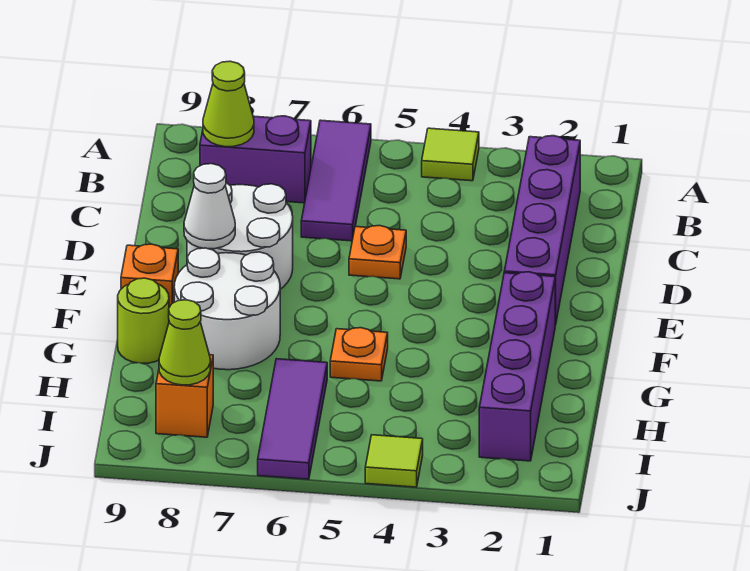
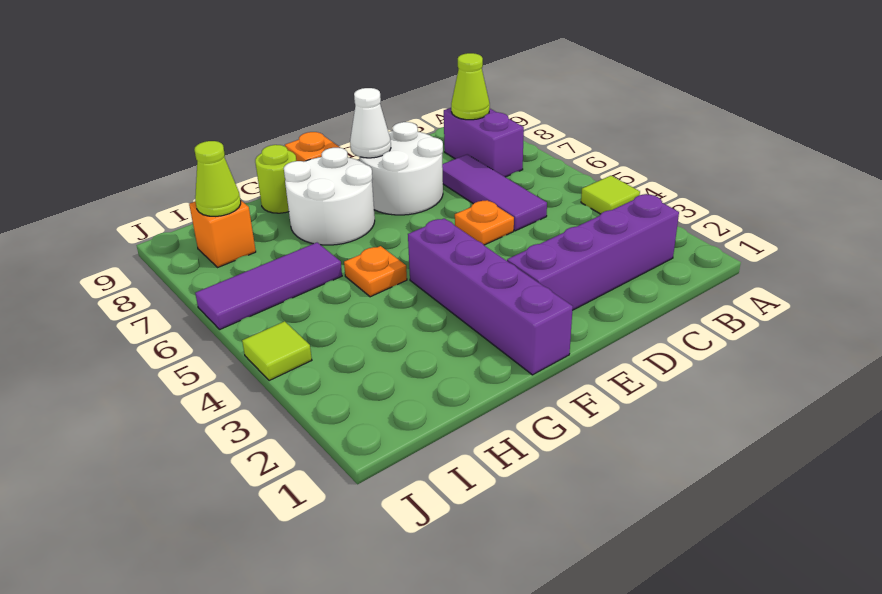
purple tile A6:C6 level 1 -> purple tile C5:C7 level 1
purple brick F2:I2 level 1 -> purple brick F1:F4 level 1

